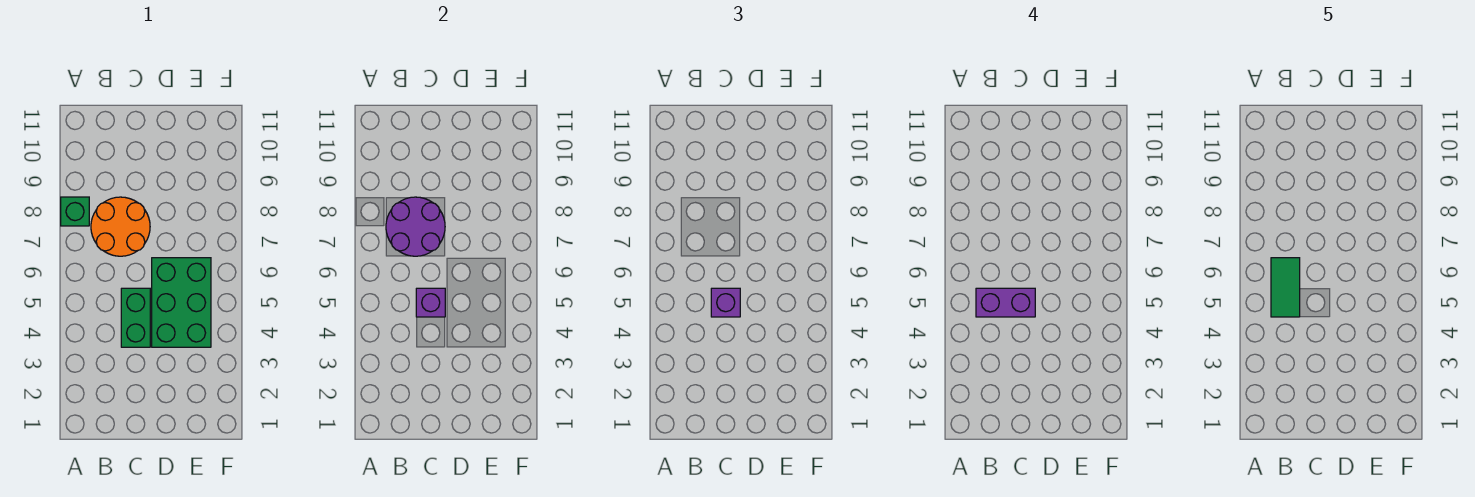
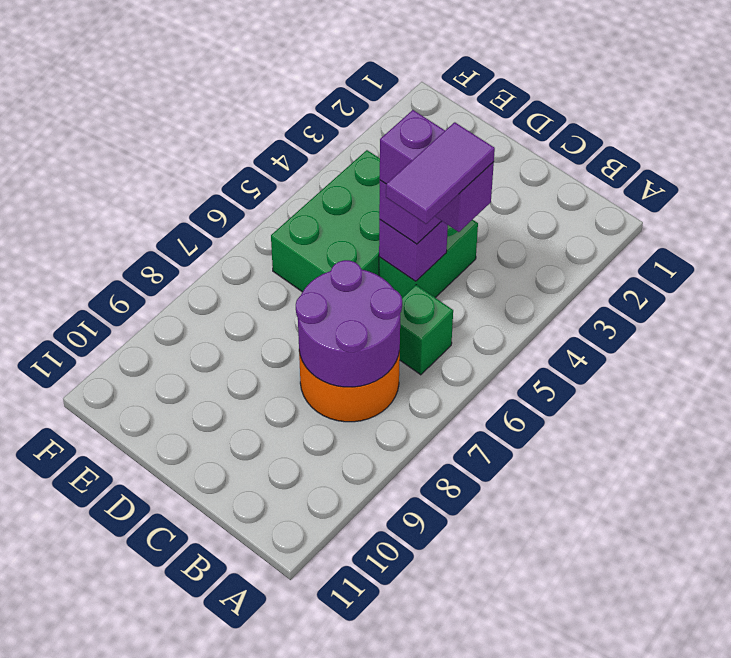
green brick A8 level 1 -> green brick B6 level 1
green tile B5:B6 level 5 -> purple tile B5:B6 level 5

